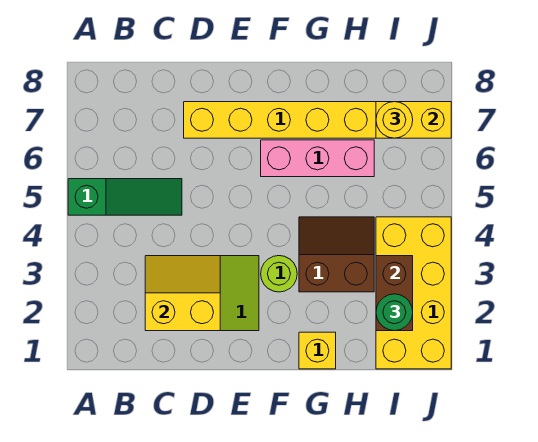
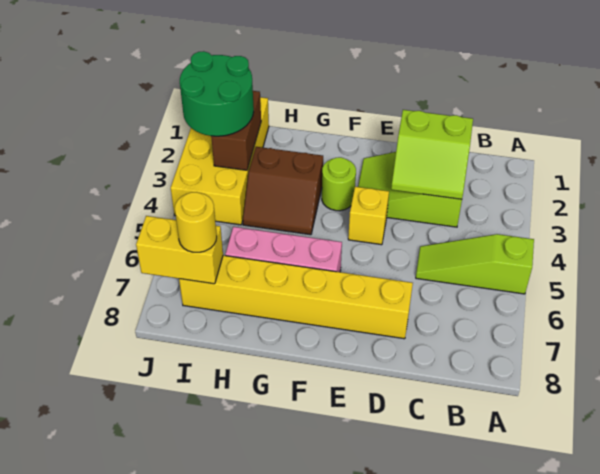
green slope A5:C5 level 1 top A -> lime slope A5:C5 level 1 top A
yellow slope C2:D3 level 2 top 2 -> lime slope C2:D3 level 2 top 2
yellow brick G1 level 1 -> yellow brick E4 level 1
green round brick I2 level 3 -> green round brick I2:J3 level 3

